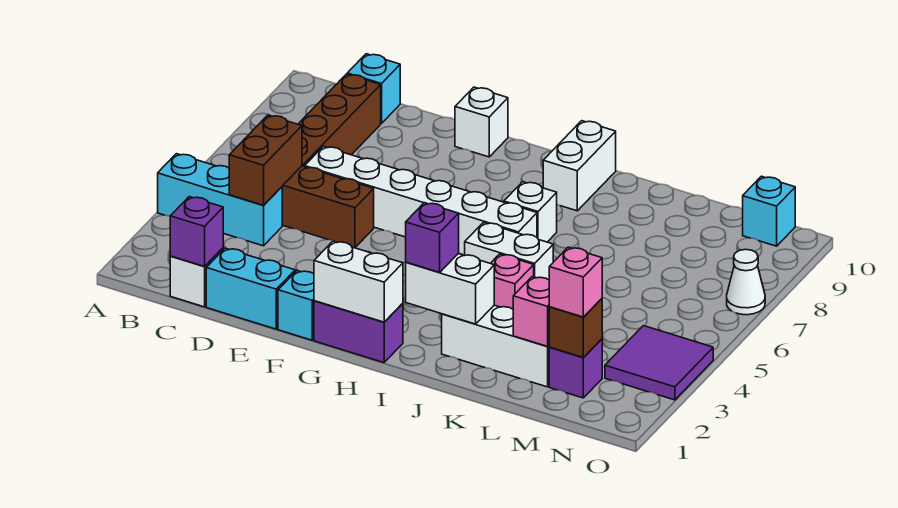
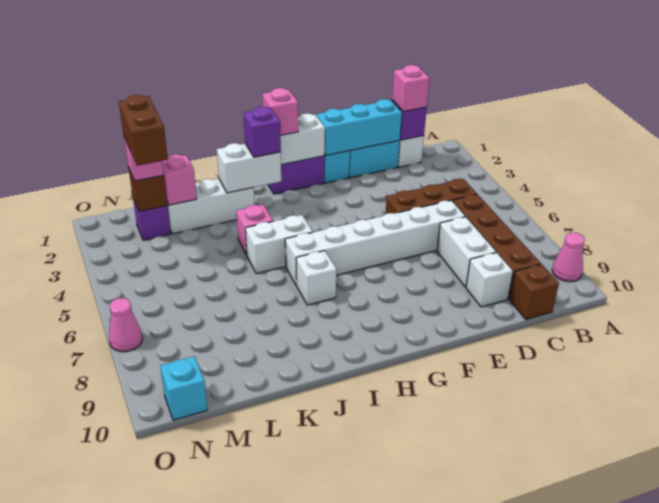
cyan brick A4:C4 level 1 -> cyan brick D1:F1 level 2
none -> pink cone A9 level 1
none -> pink brick C1 level 3
brown brick C4:C5 level 2 -> brown brick M2:M3 level 4
cyan brick C10 level 1 -> brown brick C10 level 1
white brick F10 level 1 -> white brick D9 level 1
none -> pink brick H1 level 3
white brick I9:I10 level 1 -> white brick D7:D8 level 1
purple tile N3:O4 level 1 -> none
white cone O7 level 1 -> pink cone O7 level 1

